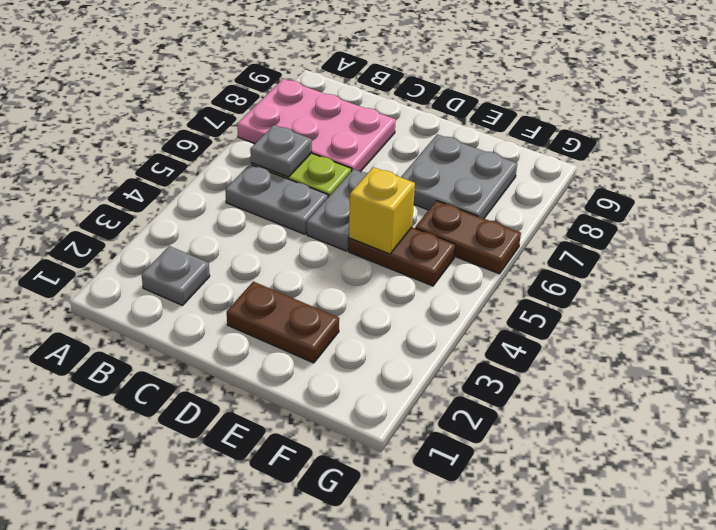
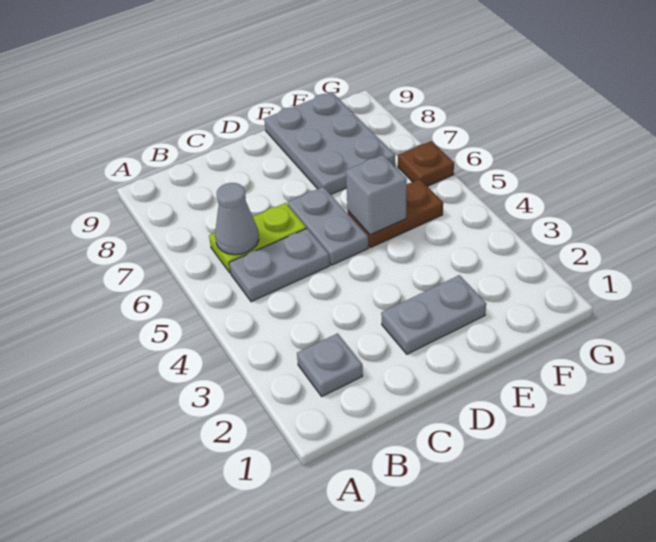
pink plate A7:C8 level 1 -> none
grey plate B6 level 2 -> grey cone B6 level 2
brown plate D2:E2 level 1 -> grey plate D2:E2 level 1
yellow brick E5 level 2 -> grey brick E5 level 2
grey plate E7:F8 level 1 -> grey plate E7:F9 level 1
brown plate F6:G6 level 1 -> brown plate G6 level 1

